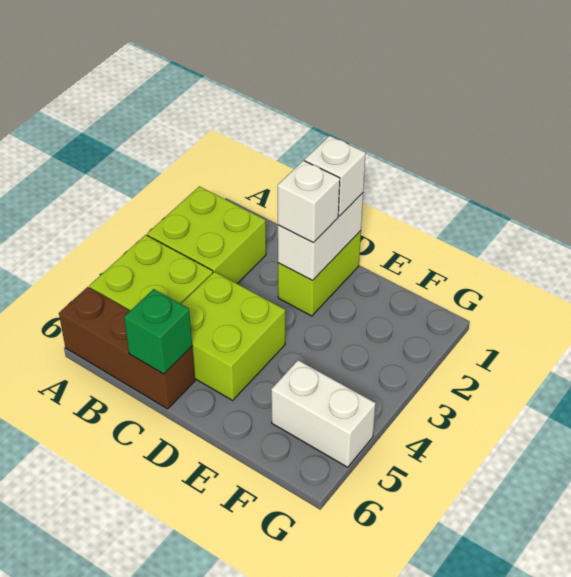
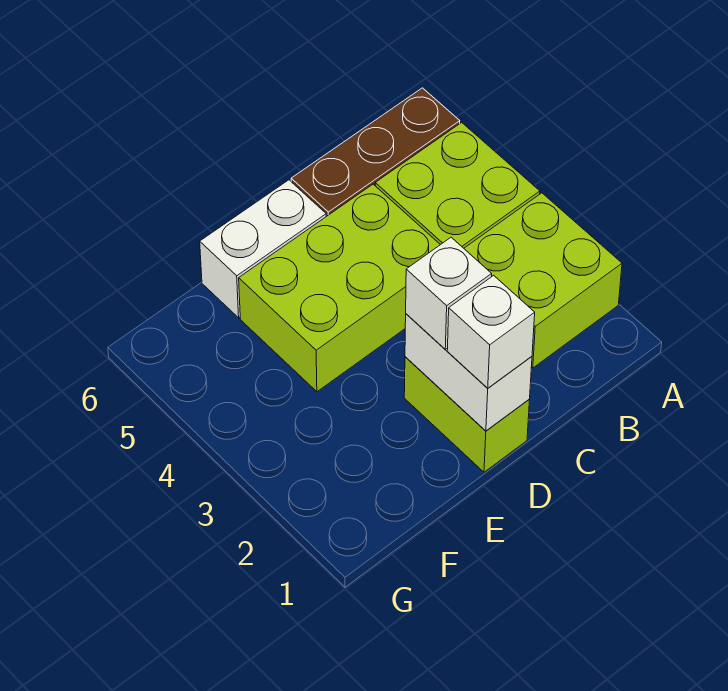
lime brick C4:D5 level 1 -> lime brick C4:E5 level 1
green brick C6 level 2 -> none
white brick F5:G5 level 1 -> white brick D6:E6 level 1

